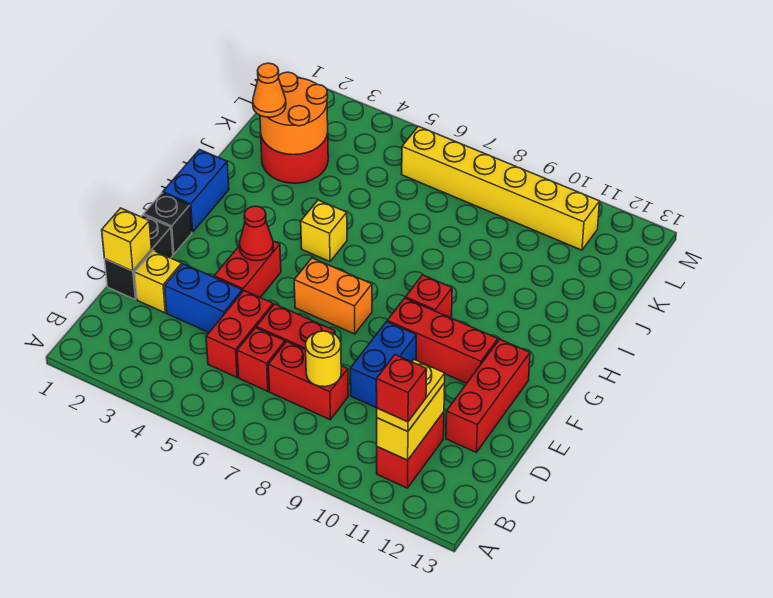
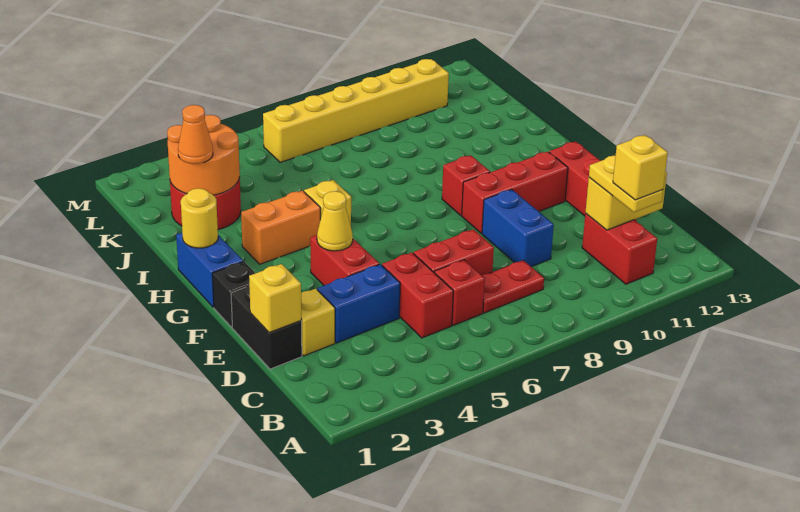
yellow brick B11:C11 level 2 -> yellow brick C11:C12 level 2
red brick B11 level 4 -> yellow brick B11 level 4
red brick C7:C8 level 1 -> red plate C7:C8 level 1
yellow round brick C8 level 2 -> yellow round brick H1 level 2
red cone F4 level 2 -> yellow cone F4 level 2
orange brick F6:F7 level 1 -> orange brick H3:H4 level 1

